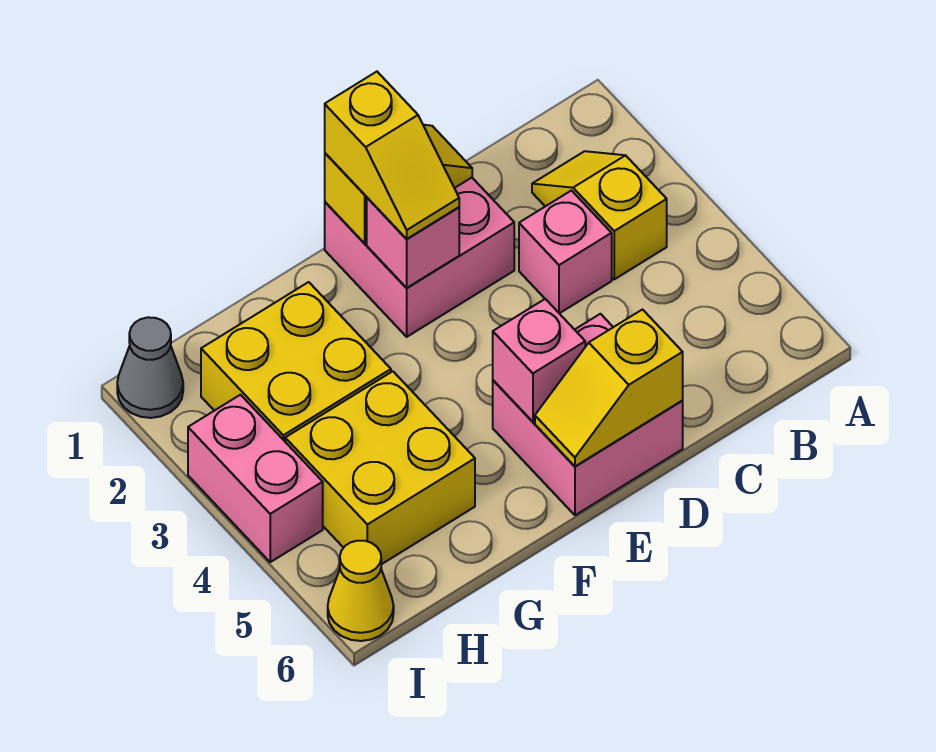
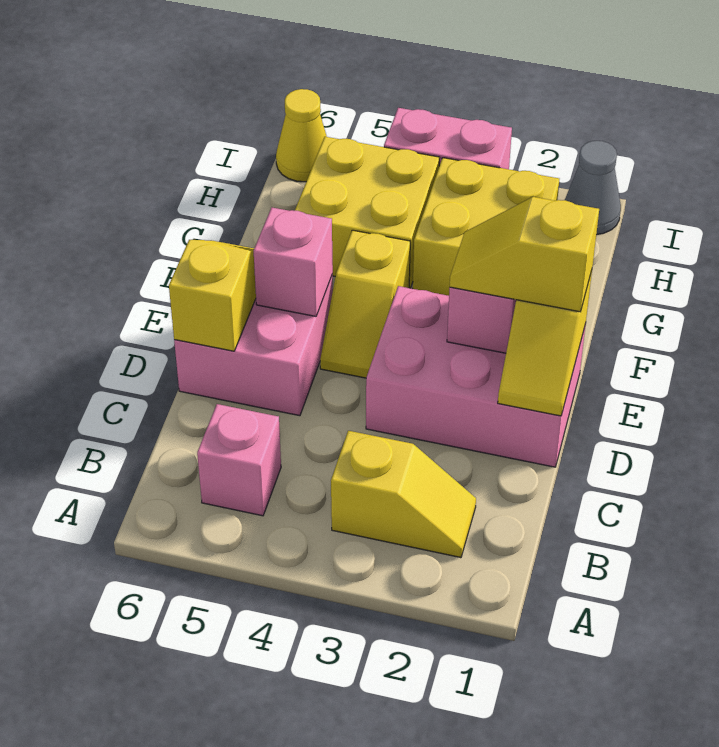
pink brick C3 level 1 -> pink brick B5 level 1
pink brick D1:E2 level 1 -> pink brick D1:E3 level 1
none -> yellow slope E4:F4 level 1 top F

